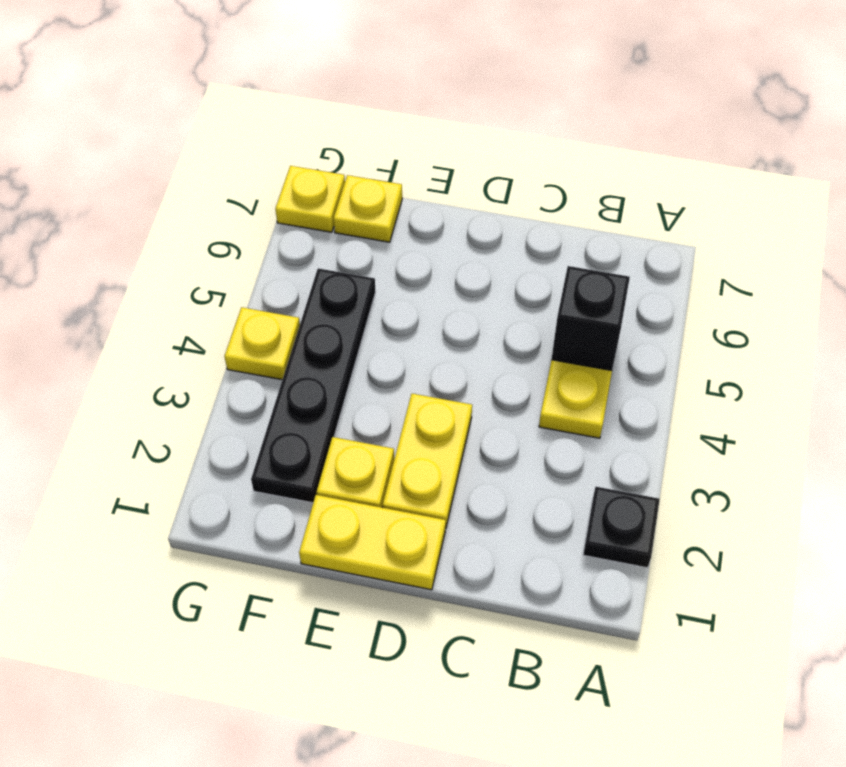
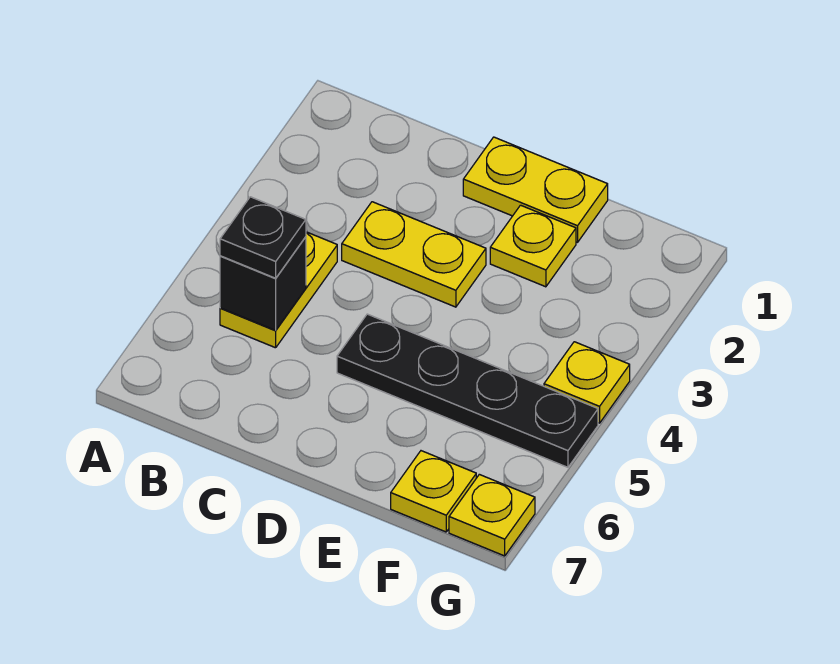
black plate A2 level 1 -> black plate B5 level 3
yellow plate D2:D3 level 1 -> yellow plate C3:D3 level 1
black plate F2:F5 level 1 -> black plate D5:G5 level 1

